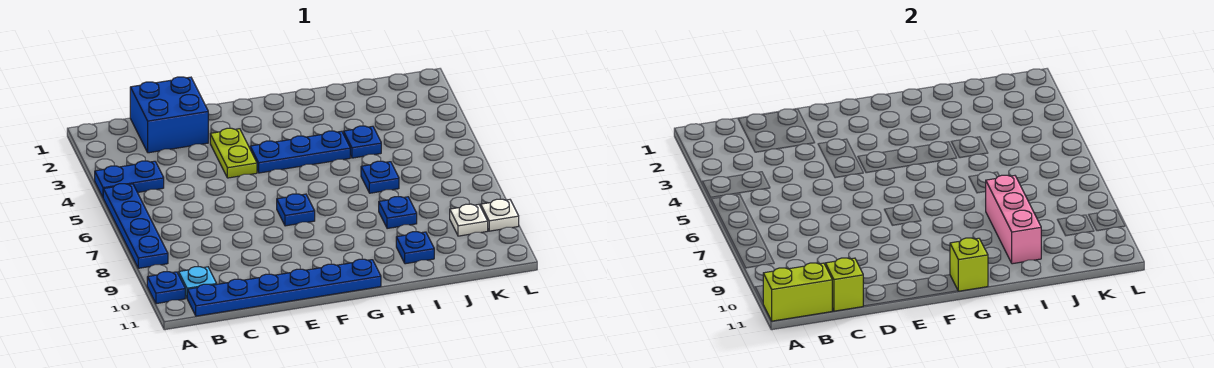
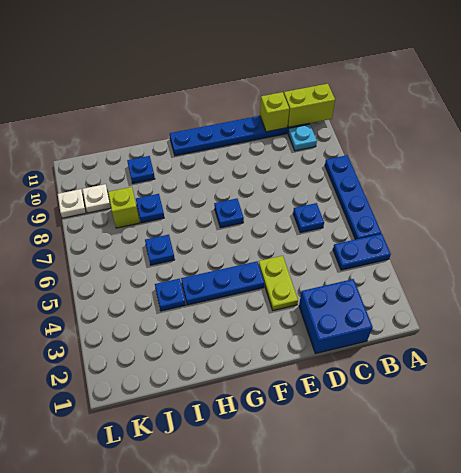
blue plate A10 level 1 -> blue plate C6 level 1
lime brick G11 level 2 -> lime brick J8 level 1
pink brick I8:I10 level 2 -> none

